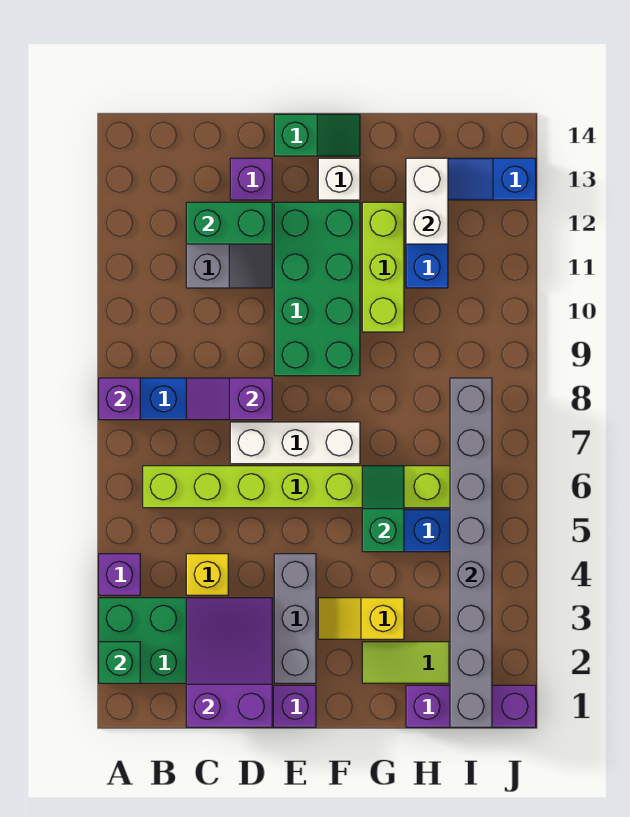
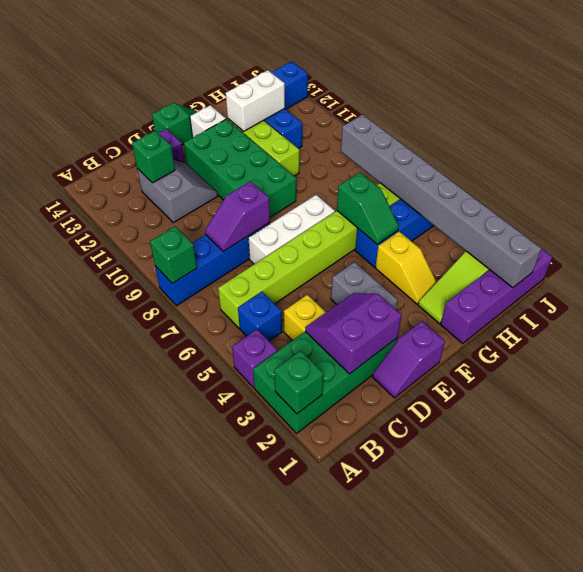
purple brick A8 level 2 -> green brick A8 level 2
none -> blue brick B5 level 1
purple slope C1:D3 level 2 top 1 -> purple slope C2:D3 level 2 top 2
green brick C12:D12 level 2 -> green brick C12 level 2
grey brick E2:E4 level 1 -> grey brick E3:E4 level 1
yellow slope F3:G3 level 1 top G -> yellow slope G3:G4 level 1 top 4
green slope G5:G6 level 2 top 5 -> green slope G5:G6 level 2 top 6
purple brick H1:J1 level 1 -> purple brick G1:J1 level 1
white brick H12:H13 level 2 -> white brick G12:H12 level 2

